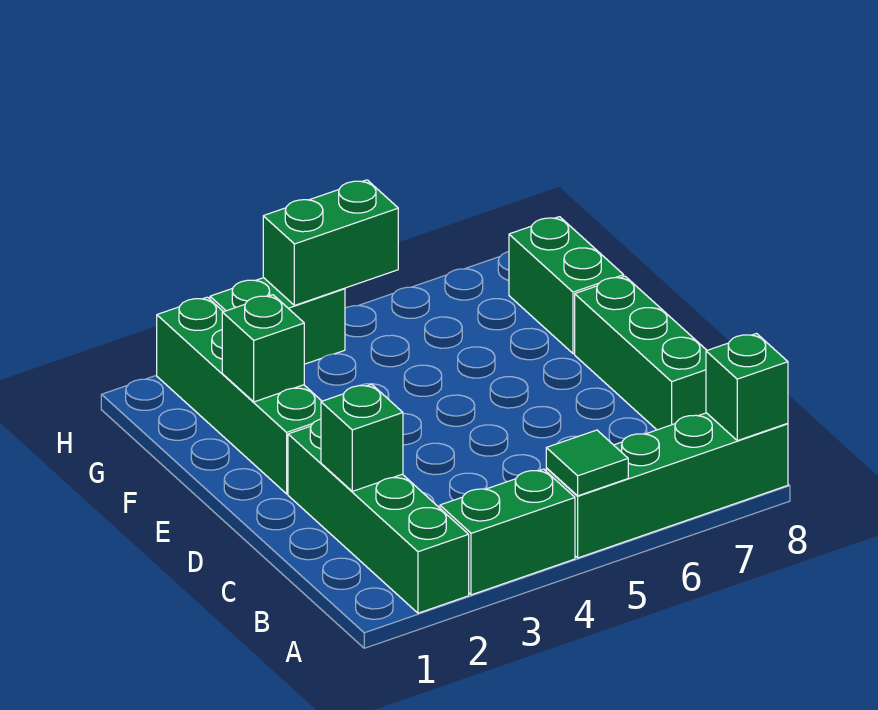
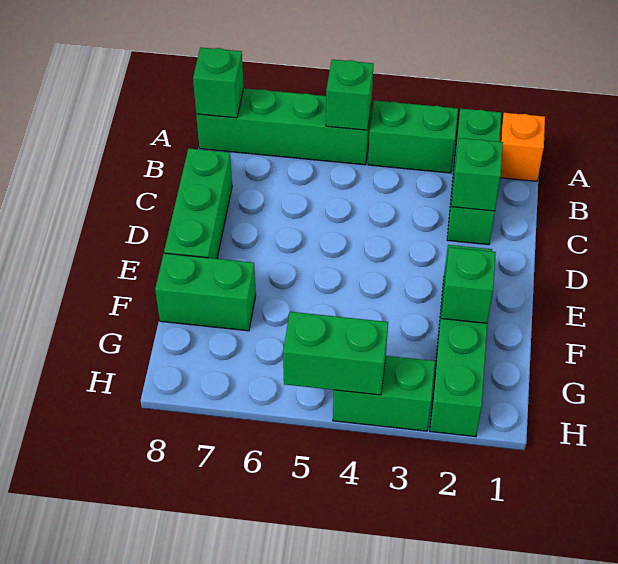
none -> orange brick A1 level 1
green brick A2:D2 level 1 -> green brick A2:C2 level 1
green tile A5 level 2 -> green brick A5 level 2
green brick F8:G8 level 1 -> green brick F7:F8 level 1

